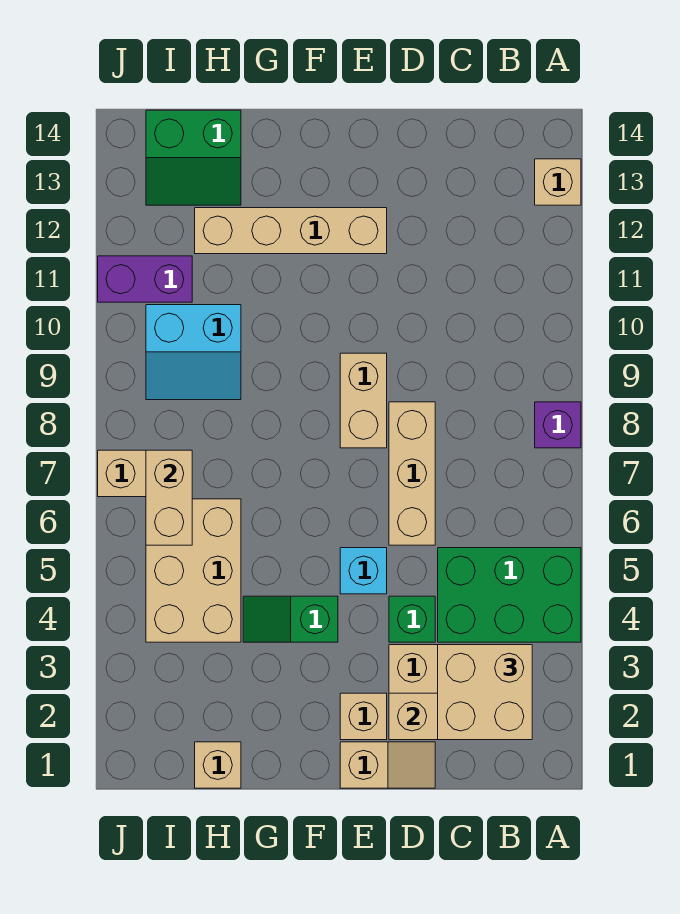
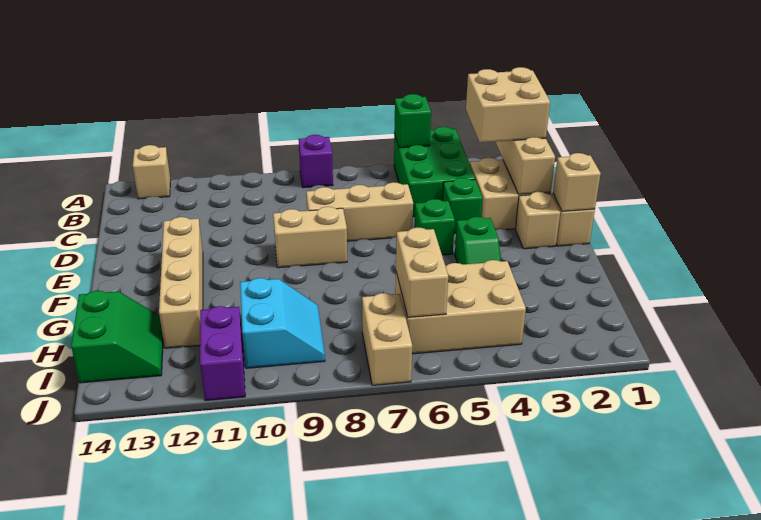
none -> green brick A5 level 2
cyan brick E5 level 1 -> green brick E5 level 1
tan brick H1 level 1 -> tan brick E1 level 2
tan brick I6:I7 level 2 -> tan brick H6:I6 level 2

